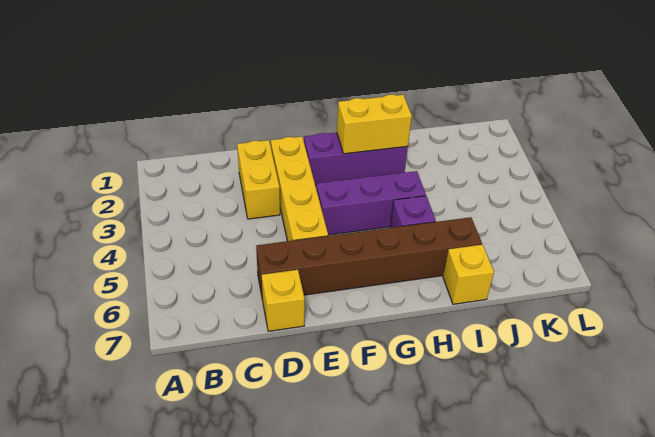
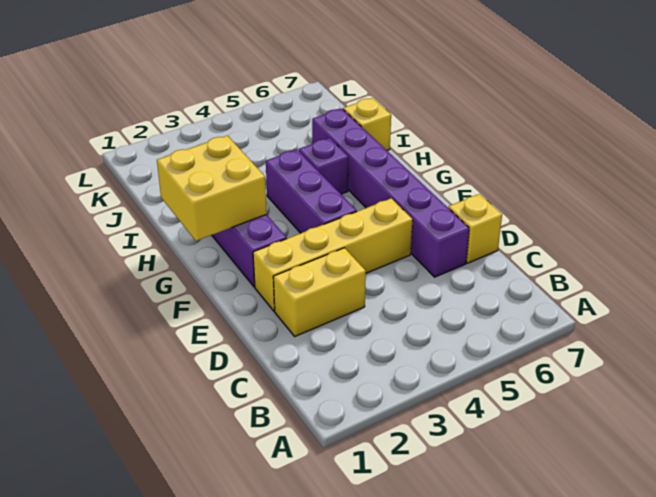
brown brick D6:I6 level 1 -> purple brick D6:I6 level 1
yellow brick G2:H2 level 2 -> yellow brick G1:H2 level 2

